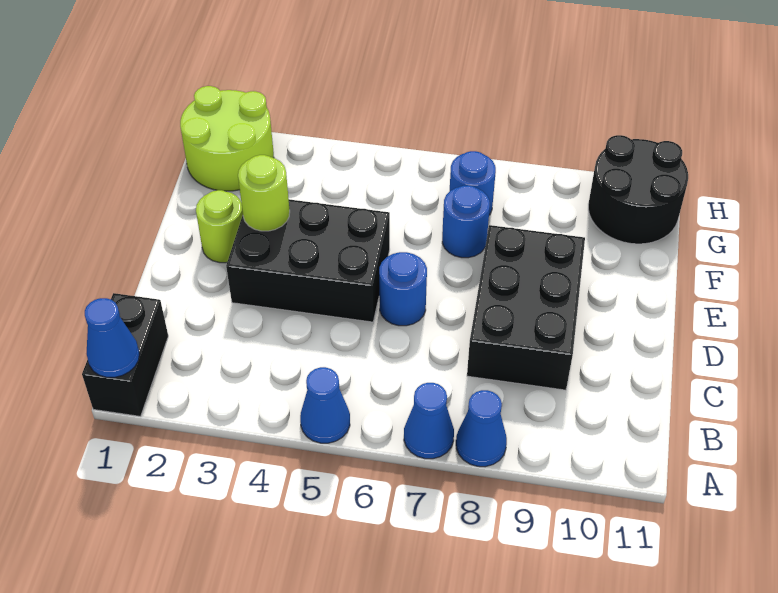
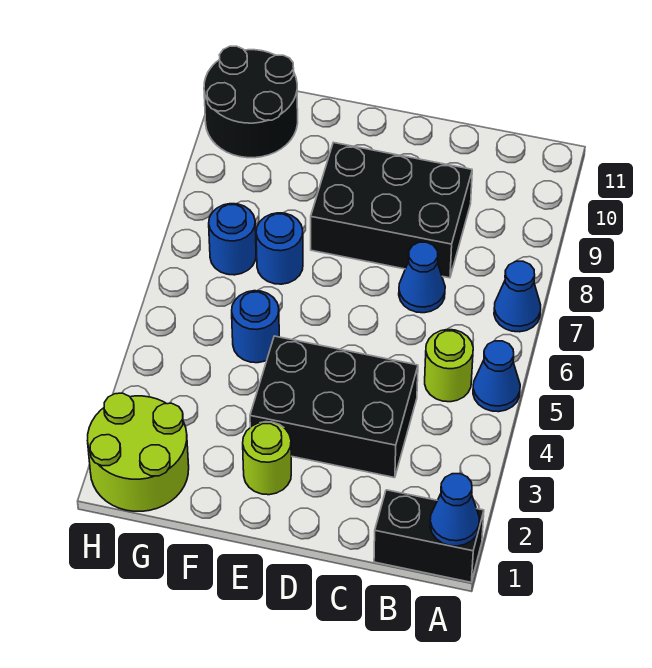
blue cone A8 level 1 -> blue cone C7 level 1
black brick D3:E5 level 1 -> black brick C3:E4 level 1
blue round brick D6 level 1 -> blue round brick F5 level 1
lime round brick E3 level 2 -> lime round brick B5 level 1

